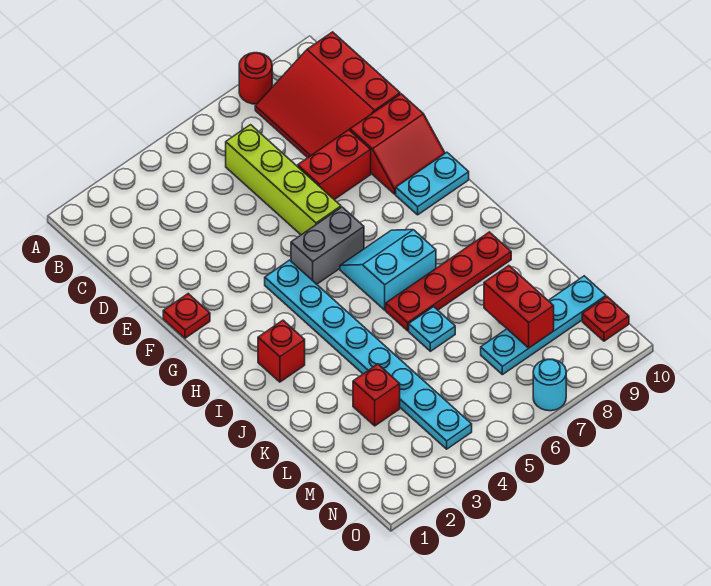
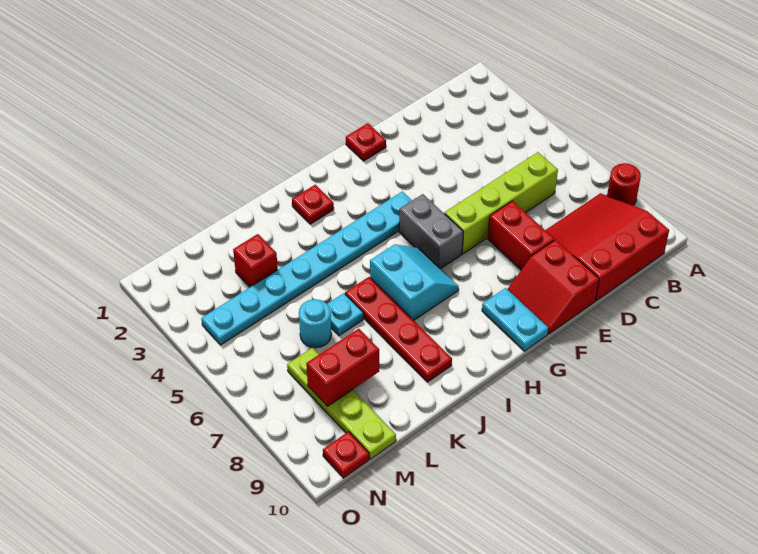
red brick I2 level 1 -> red plate I2 level 1
cyan plate M7:M10 level 1 -> lime plate M7:M10 level 1
cyan round brick O7 level 1 -> cyan round brick L6 level 1

